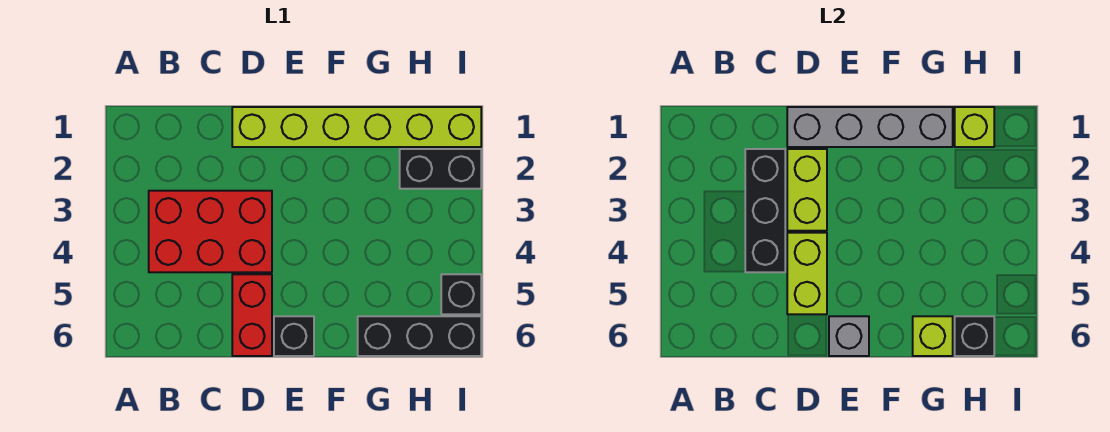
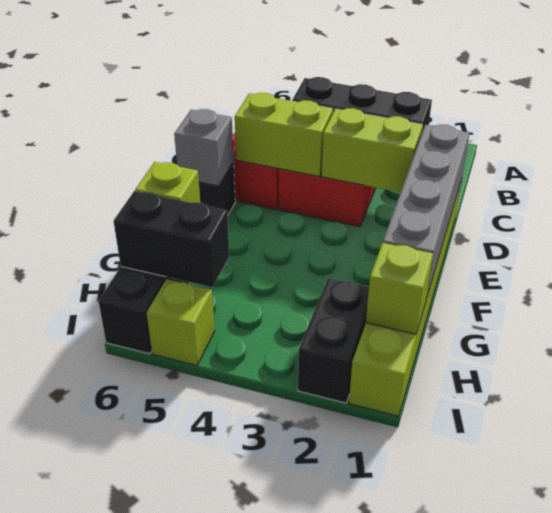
black brick H6 level 2 -> black brick H5:H6 level 2
black brick I5 level 1 -> lime brick I5 level 1

